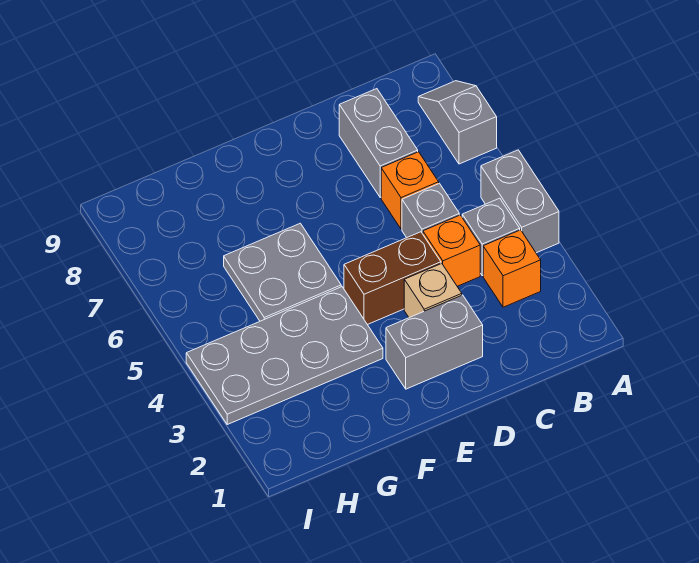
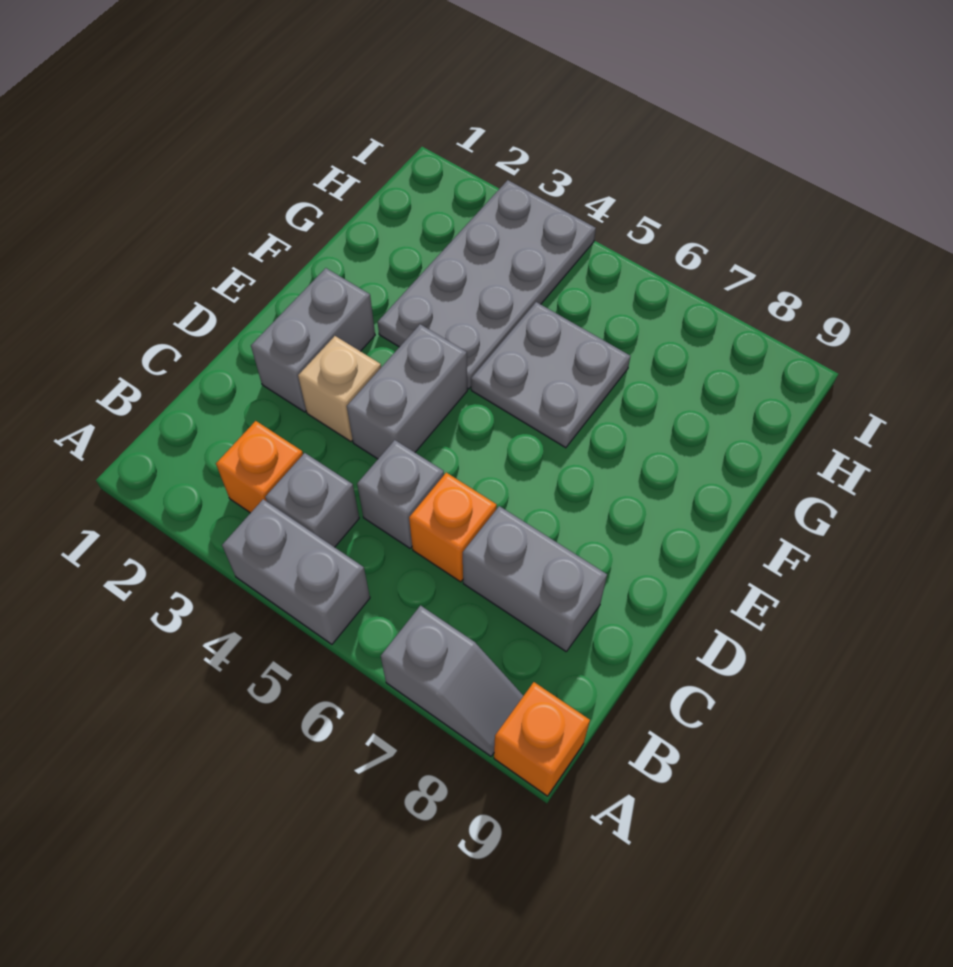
orange brick C4 level 1 -> orange brick A9 level 1
brown brick D4:E4 level 1 -> grey brick D4:E4 level 1

